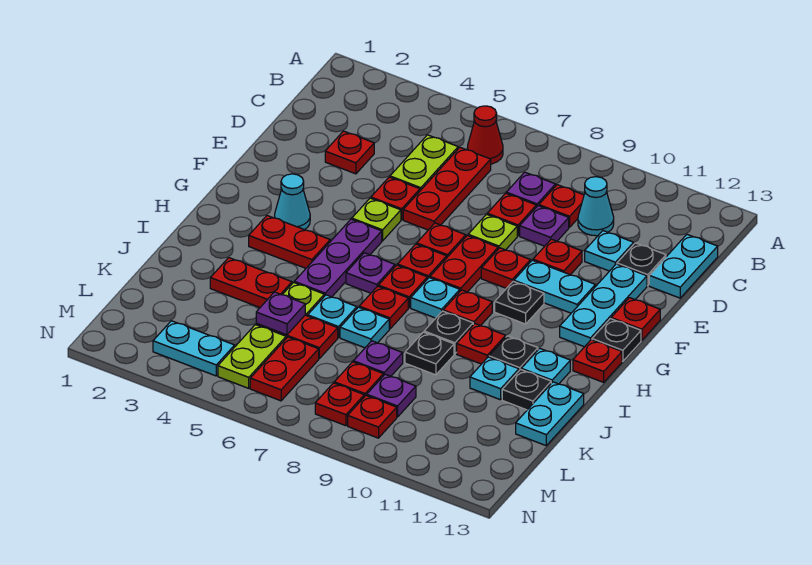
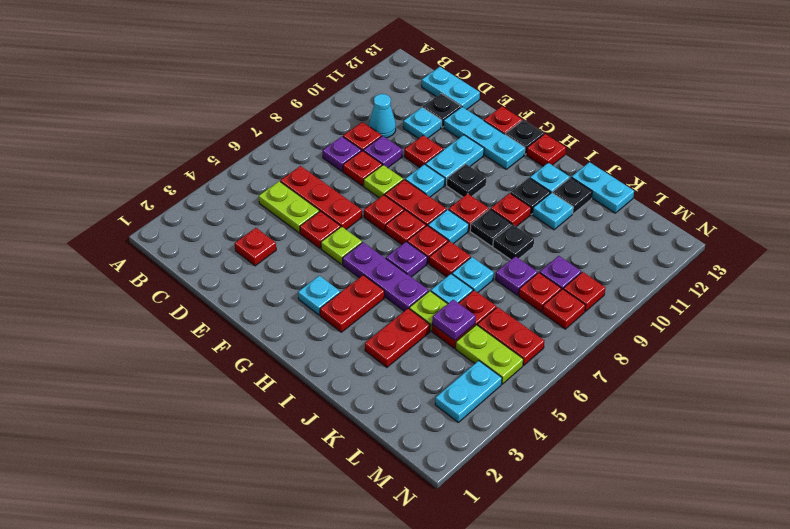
red cone B6 level 1 -> none
red plate F9 level 1 -> cyan plate F9 level 1
cyan cone G3 level 1 -> cyan plate G3 level 1

